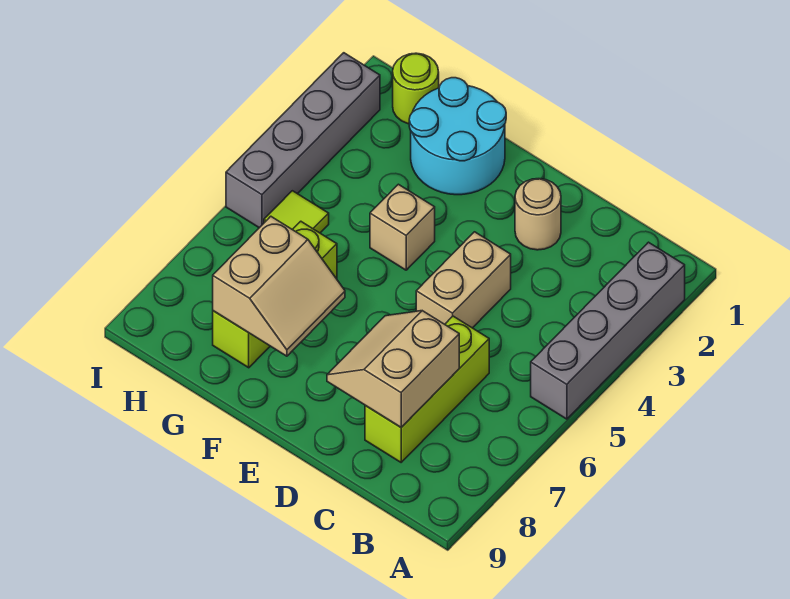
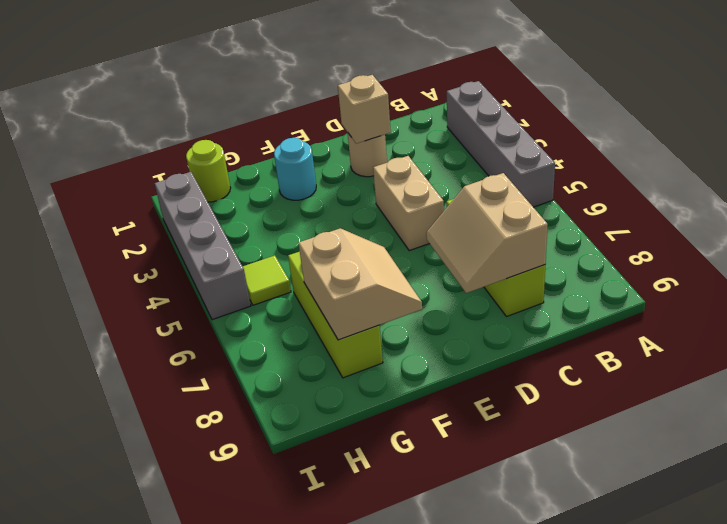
cyan round brick F1:G2 level 1 -> cyan round brick F2 level 1
tan brick F4 level 1 -> tan brick D2 level 2

